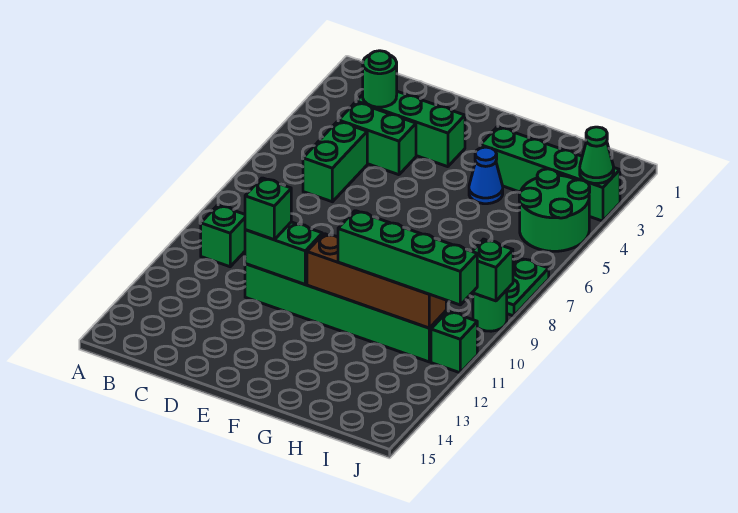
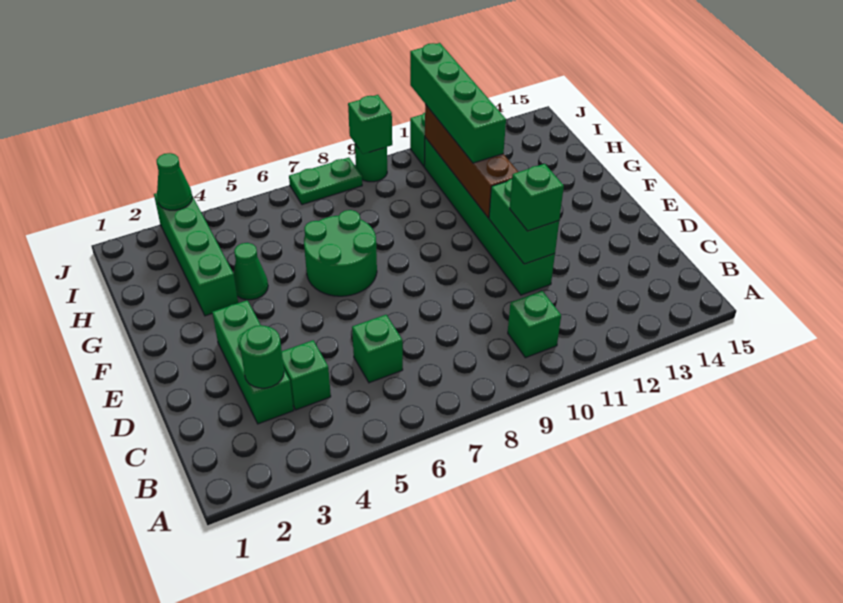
green brick C4:D4 level 1 -> green brick C4 level 1
green brick C5:C6 level 1 -> green brick C6 level 1
blue cone G4 level 1 -> green cone G4 level 1
green round brick I4:J5 level 1 -> green round brick F6:G7 level 1

